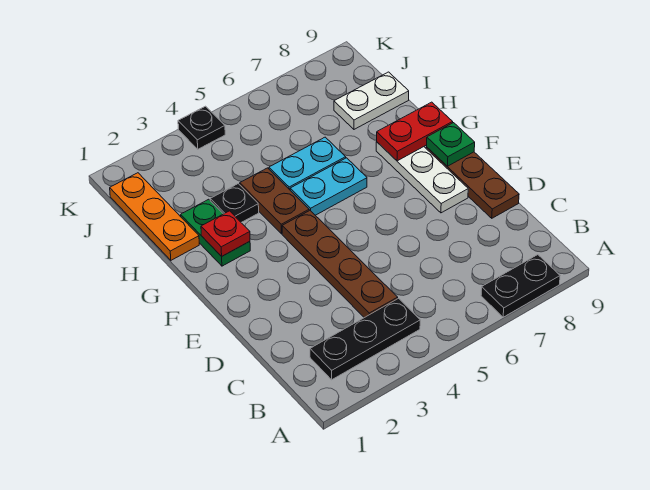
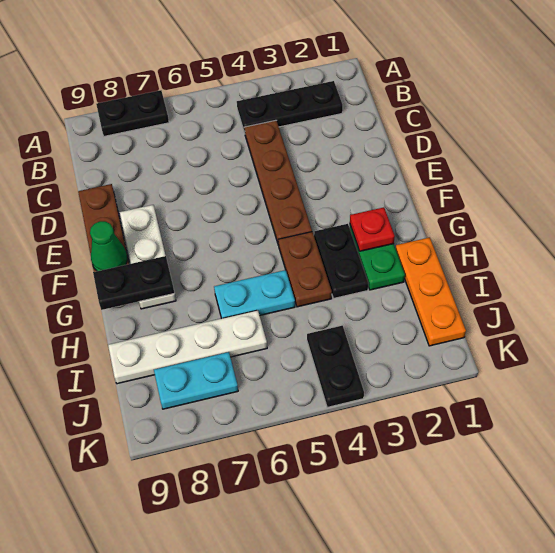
green plate F9 level 2 -> green cone F9 level 2
cyan plate G5:G6 level 1 -> cyan plate J7:J8 level 1
red plate G8:G9 level 2 -> black plate G8:G9 level 2
black plate H3 level 1 -> black plate G3:H3 level 1
white plate I8:I9 level 1 -> white plate I6:I9 level 1
black plate K4 level 1 -> black plate J4:K4 level 1

